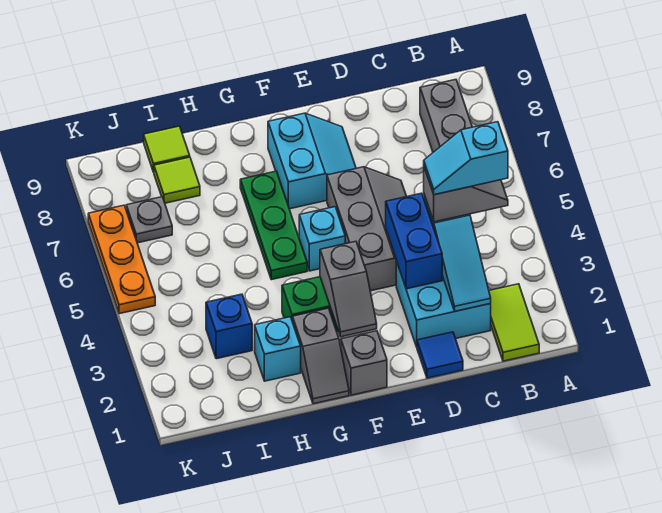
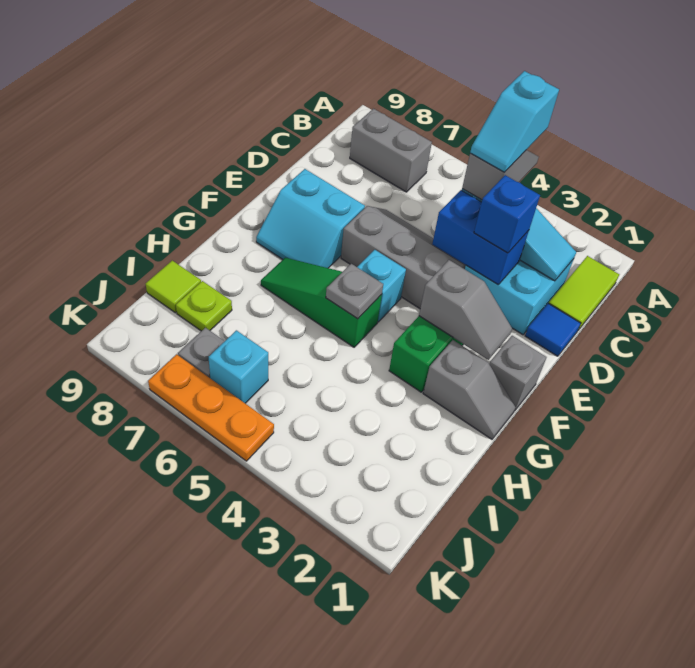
lime tile B1:B2 level 1 -> lime tile B1:C1 level 1
cyan slope E7:F8 level 1 top F -> cyan slope E7:F8 level 1 top E
green plate G5:G7 level 1 -> green slope G5:G7 level 1 top 5
none -> grey plate G5 level 2
cyan brick H2 level 1 -> cyan brick J6 level 1
blue brick I3 level 1 -> blue brick D3 level 3
lime tile I8 level 1 -> lime plate I8 level 1

